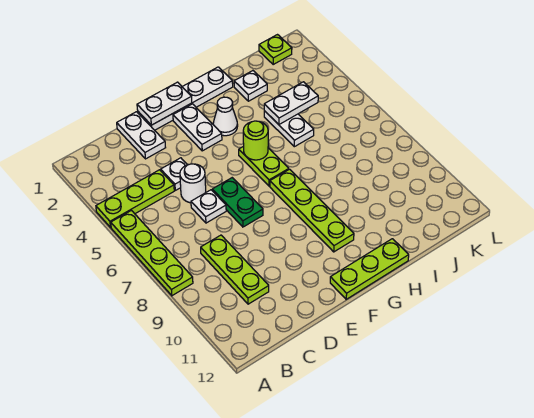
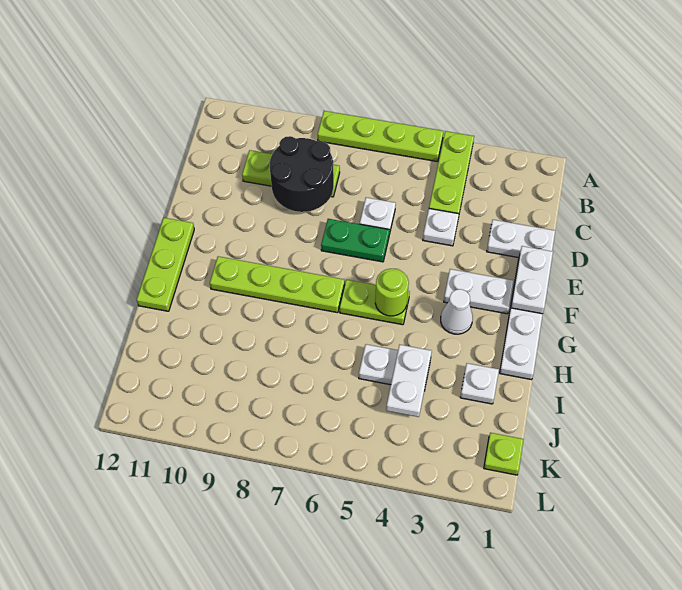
none -> black round brick C8:D9 level 2
white round brick D5 level 1 -> none

